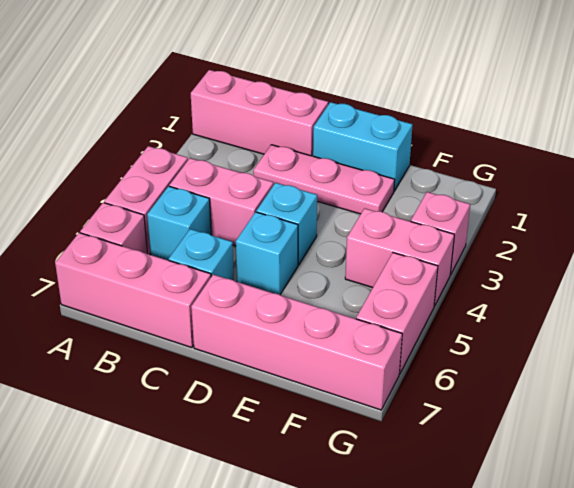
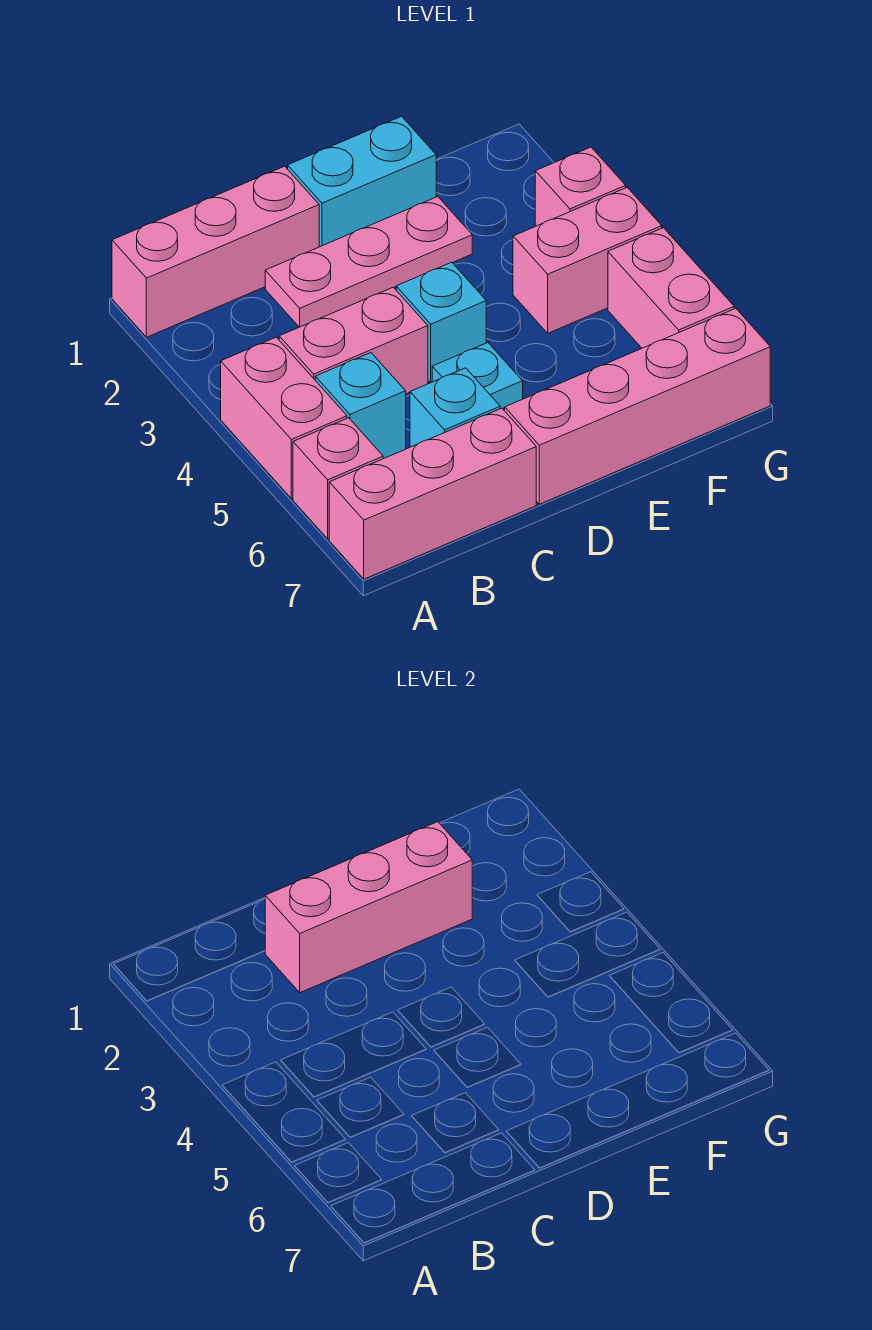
none -> pink brick C2:E2 level 2
cyan brick D5 level 1 -> cyan plate D5 level 1

